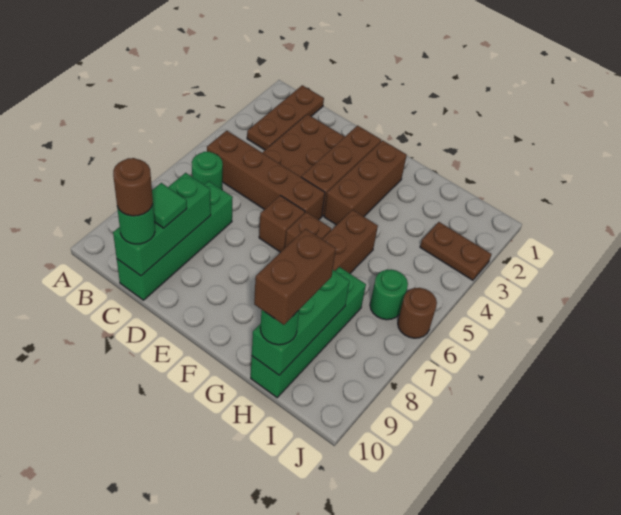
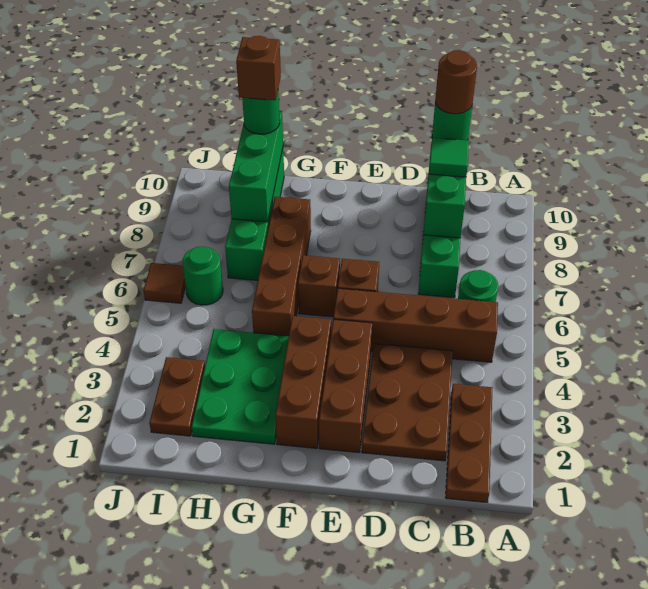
none -> green plate G2:H4 level 1
brown brick H9:H10 level 4 -> brown brick H10 level 4
brown plate I3:J3 level 1 -> brown plate I2:I3 level 1
brown round brick J6 level 1 -> brown tile J6 level 1

